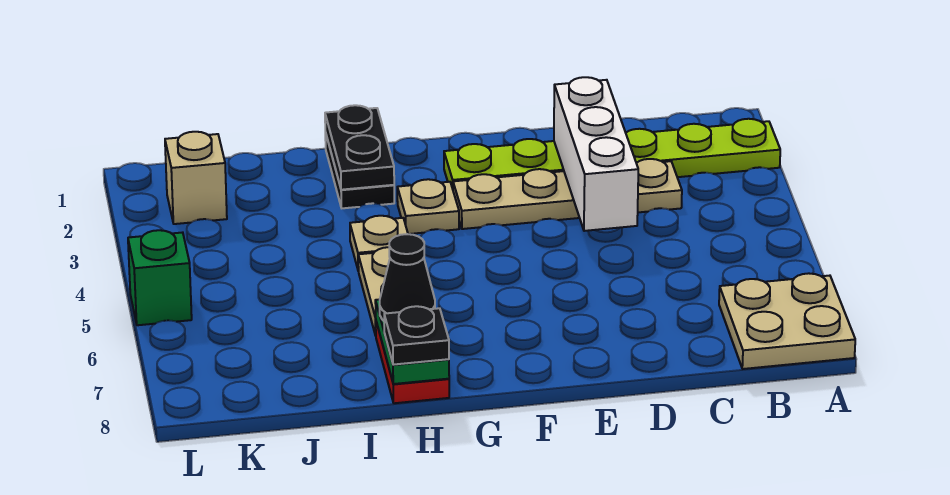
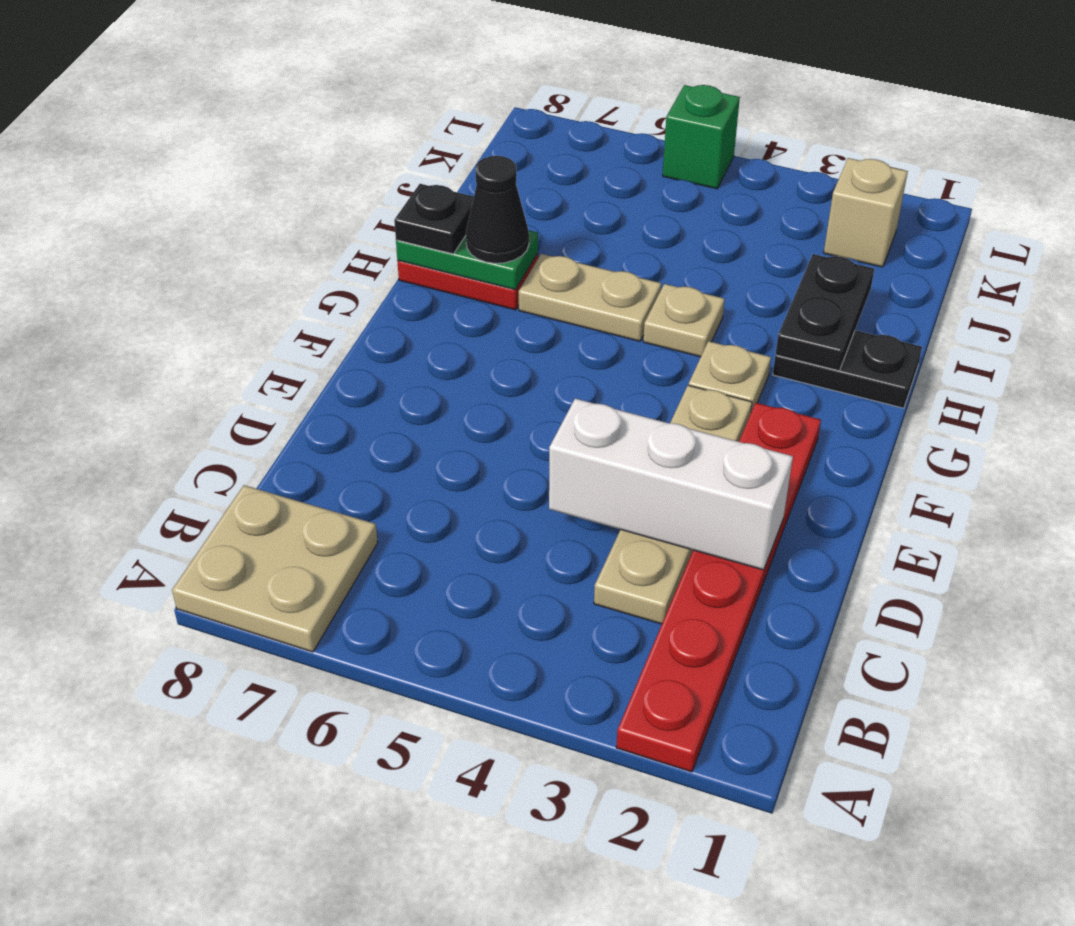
lime plate A2:F2 level 1 -> red plate A2:F2 level 1
black plate H1:H2 level 2 -> black plate H2:I2 level 2

